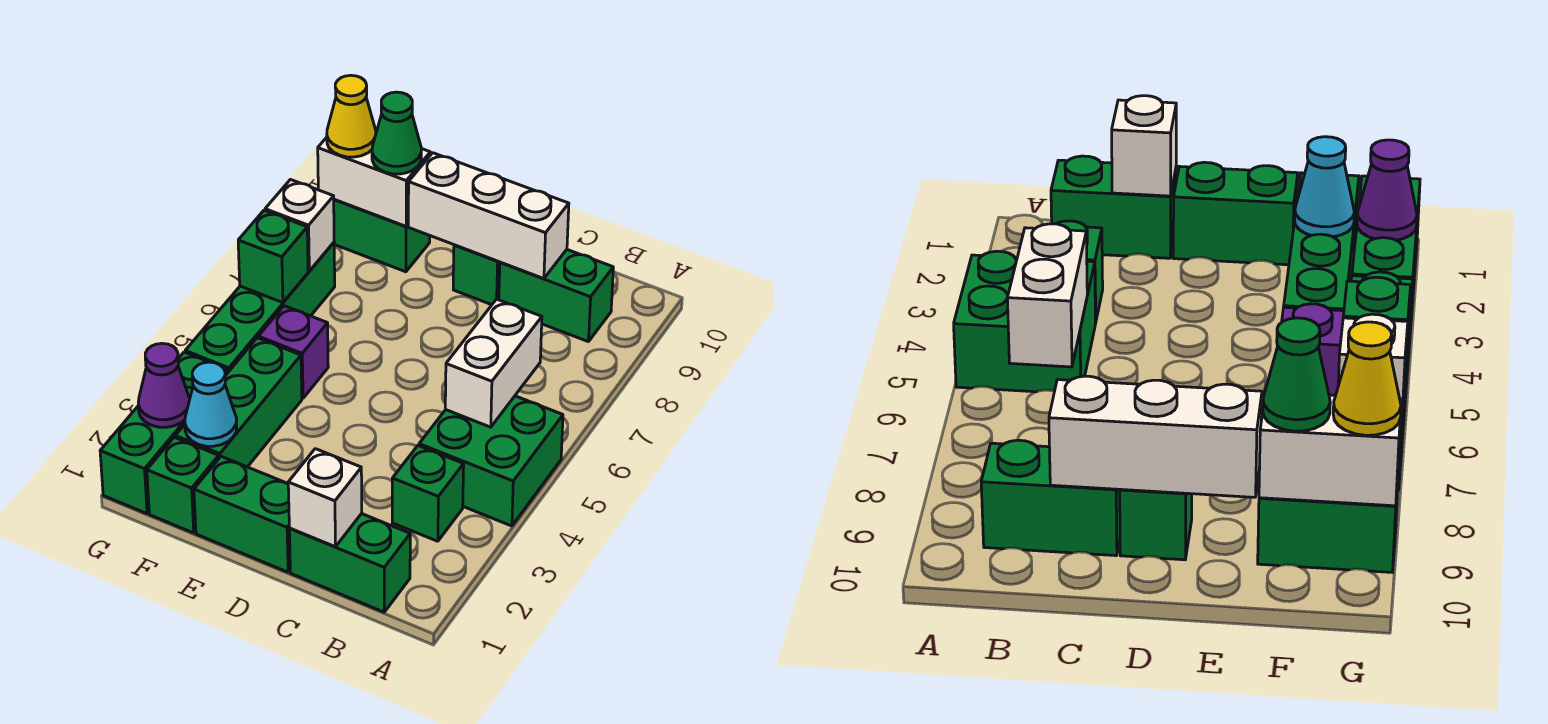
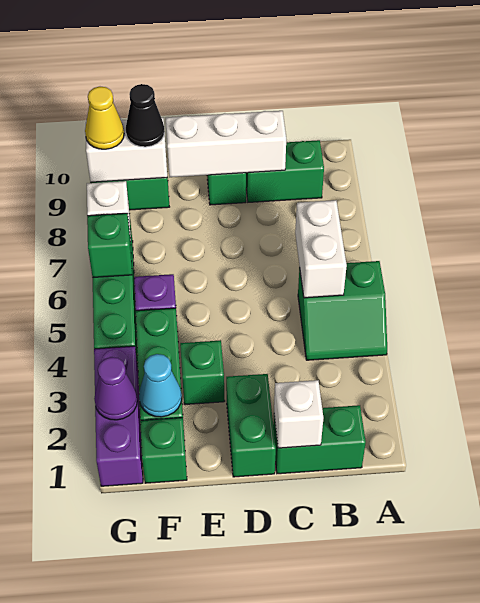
green brick A4:B5 level 1 -> green slope A4:B5 level 1 top 5
green brick B3 level 1 -> green brick E3 level 1
green brick D1:E1 level 1 -> green brick D1:D2 level 1
green cone F9 level 3 -> black cone F9 level 3
green brick G1:G3 level 1 -> purple brick G1:G3 level 1

